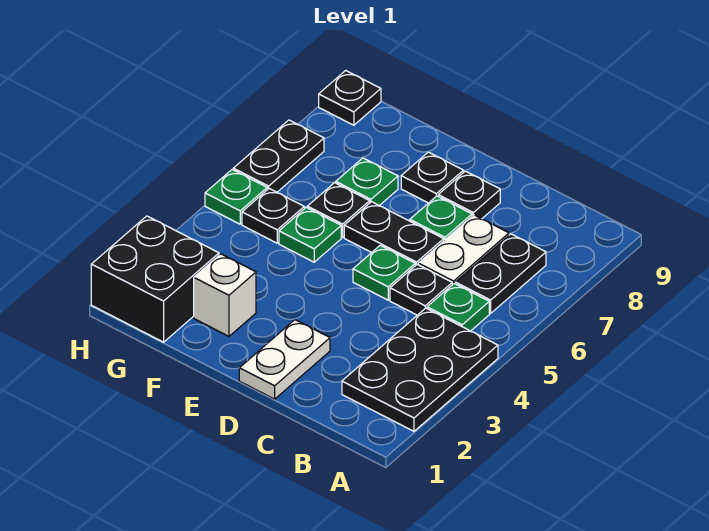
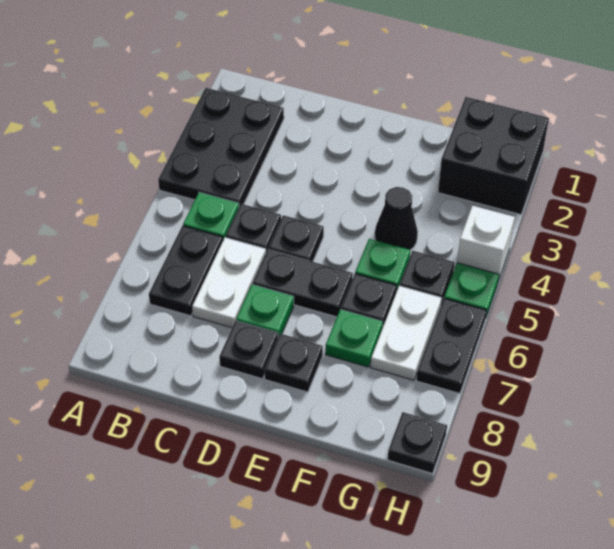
white plate D1:D2 level 1 -> white plate G6:G7 level 1
green plate D5 level 1 -> black plate D5 level 1
white brick F2 level 1 -> white brick H4 level 1
none -> black cone F4 level 1

